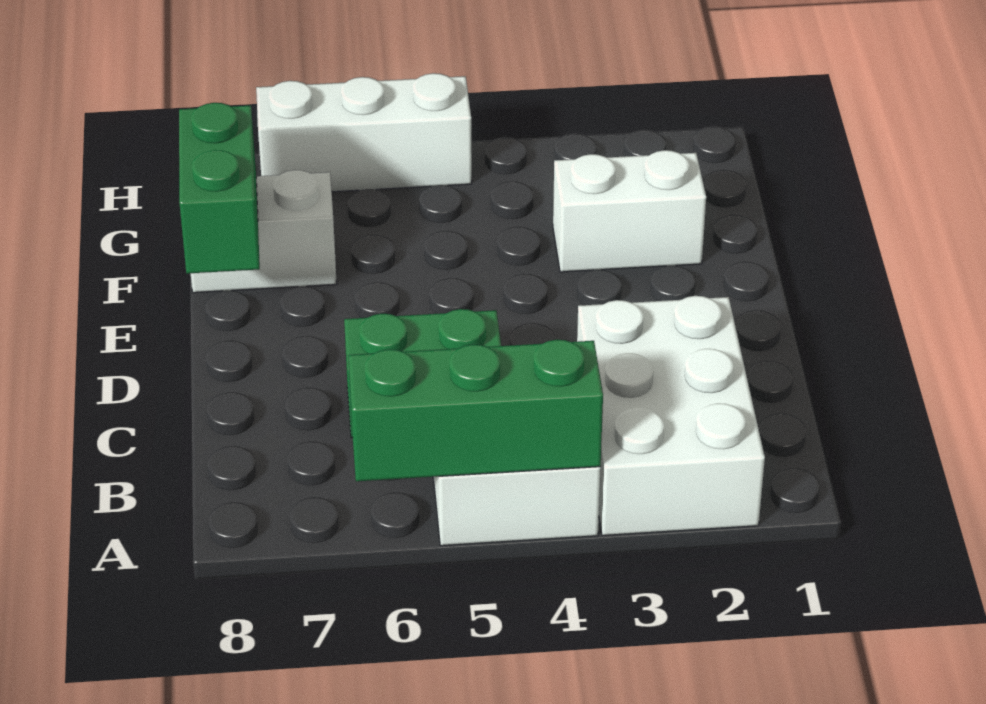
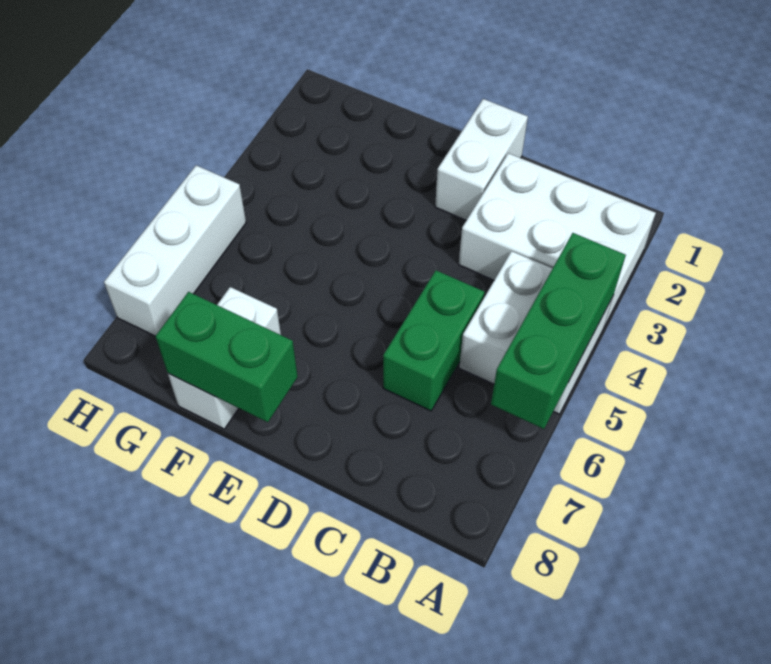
white brick F2:F3 level 1 -> white brick D1:D2 level 1

